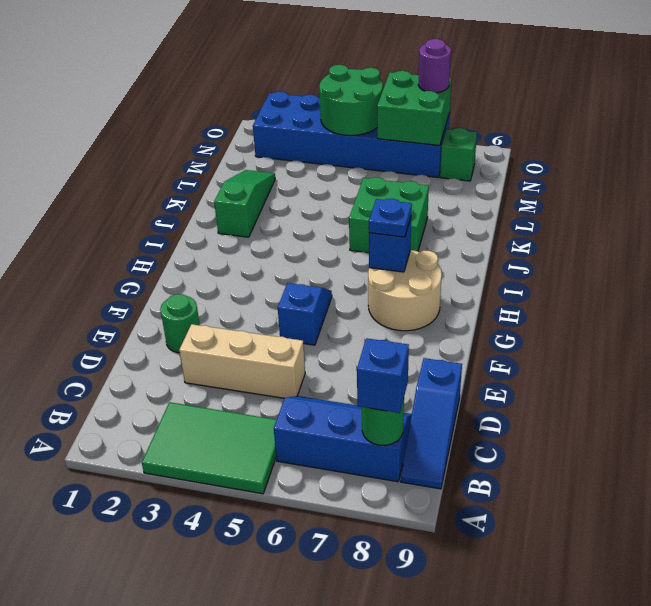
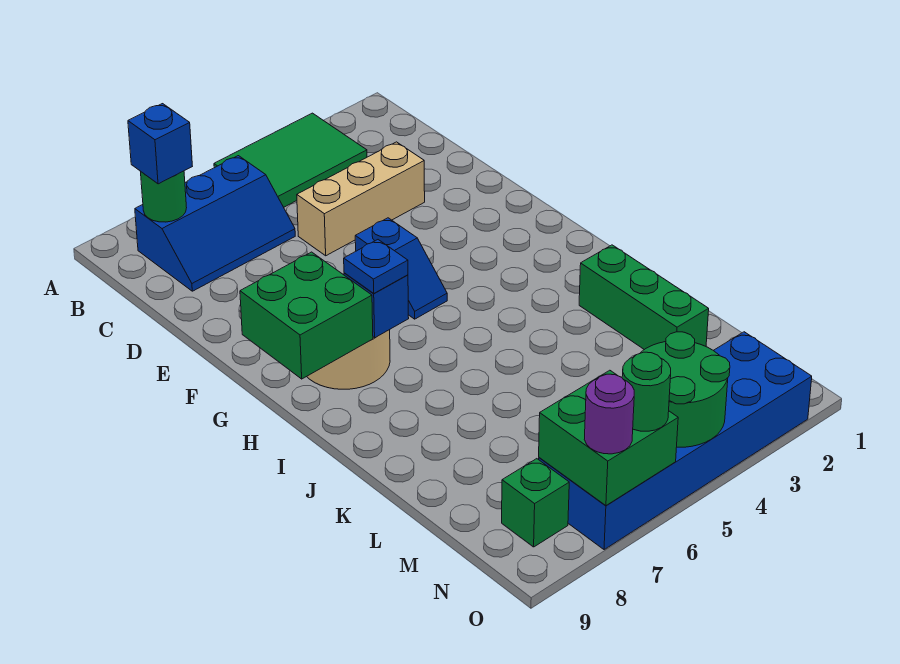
blue slope B9:D9 level 1 top D -> none
green round brick E2 level 1 -> green round brick O6 level 3
green slope J2:L2 level 1 top J -> green brick J2:L2 level 1
green brick J6:K7 level 1 -> green brick G8:H9 level 2

